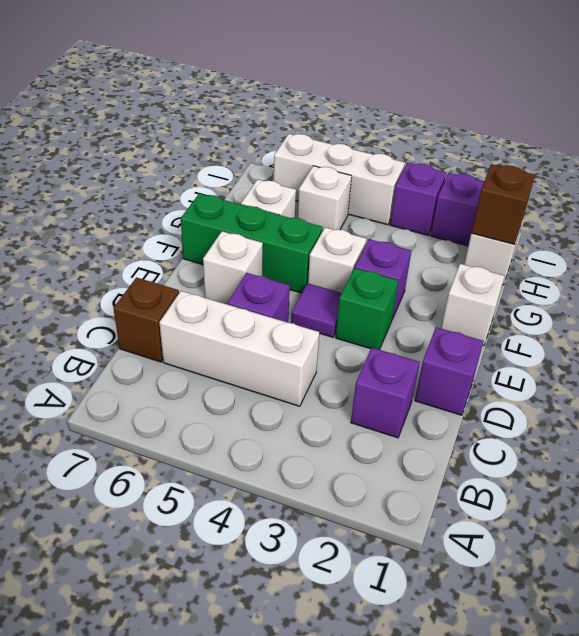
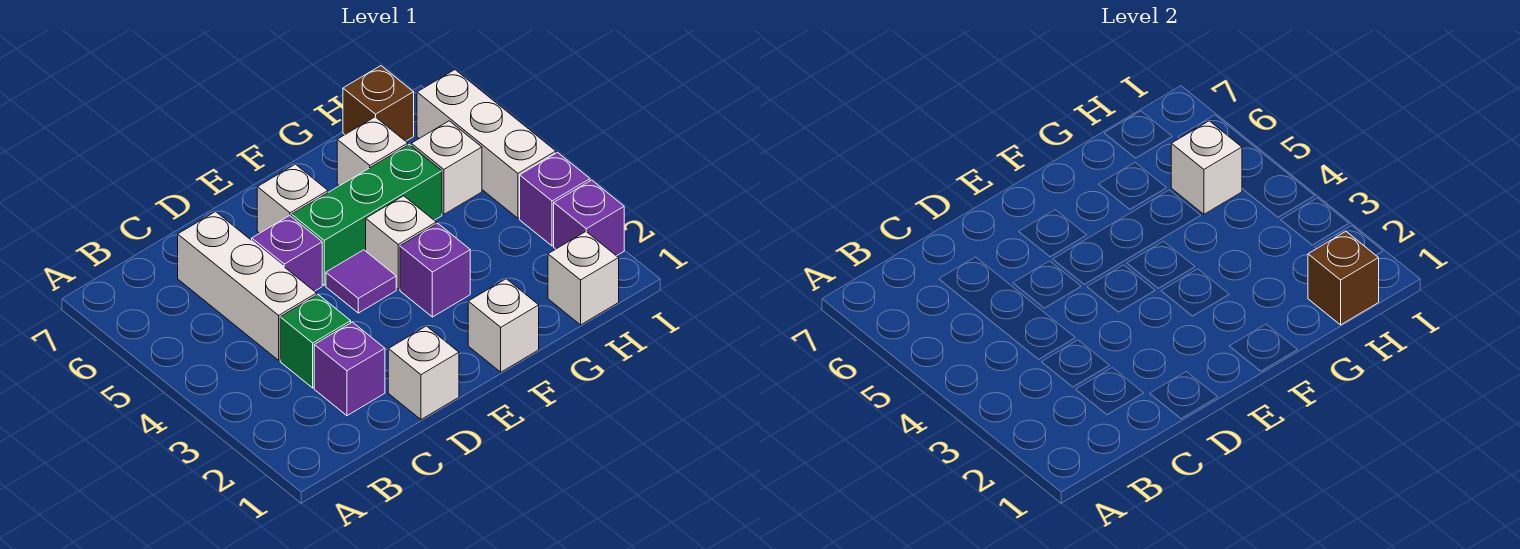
brown brick C7 level 1 -> brown brick H7 level 1
purple brick D1 level 1 -> white brick D1 level 1
green brick E3 level 1 -> green brick C3 level 1
green brick F5:F7 level 1 -> green brick E5:G5 level 1
none -> white brick H5 level 2

